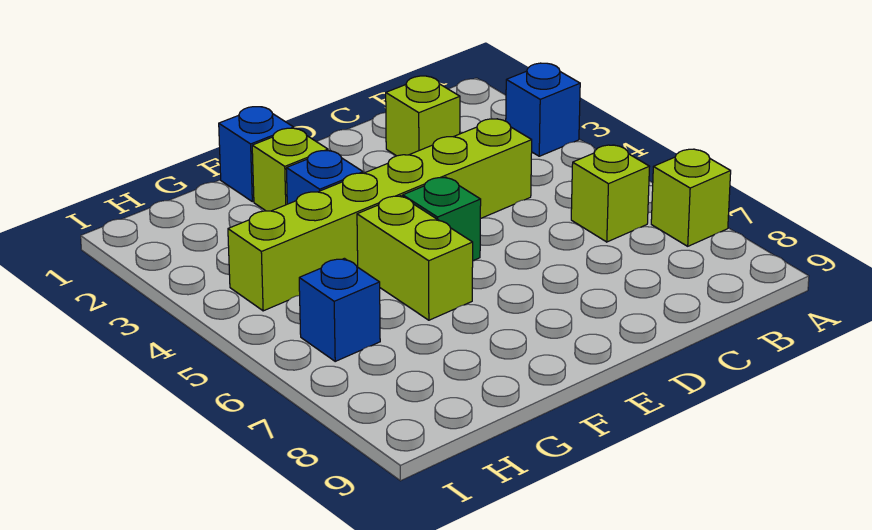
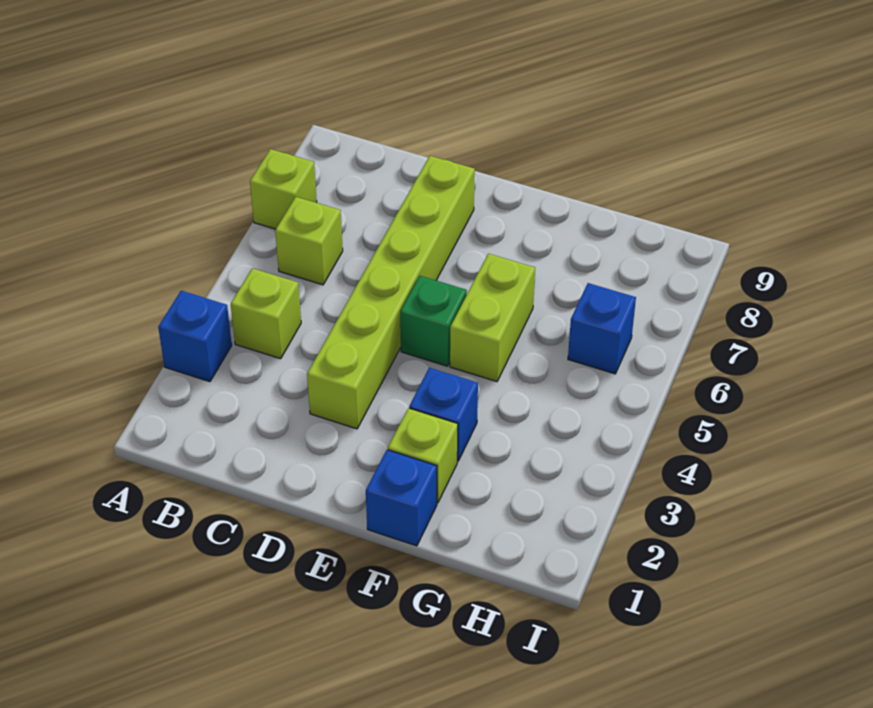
lime brick C2 level 1 -> lime brick B4 level 1
lime brick C4:H4 level 1 -> lime brick D3:D8 level 1

